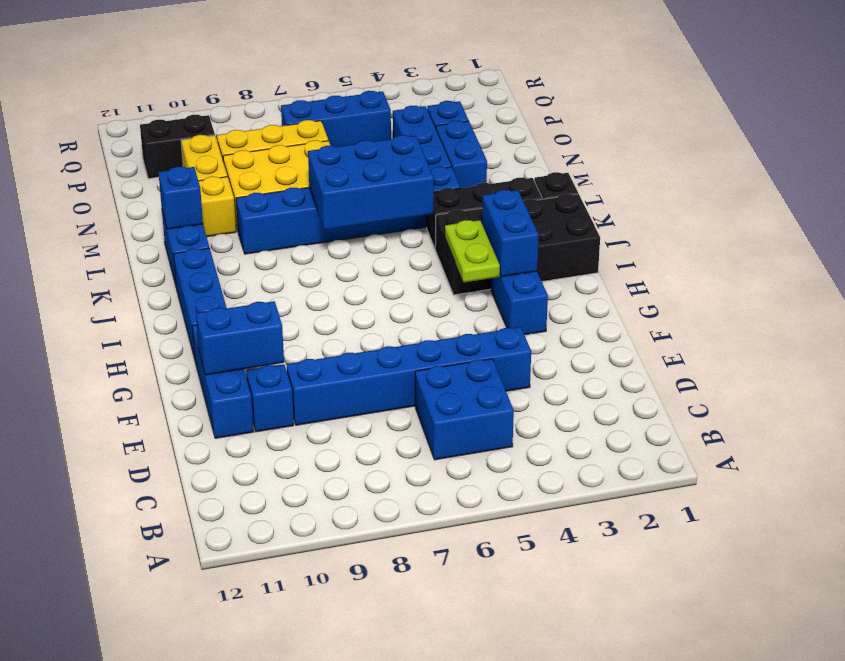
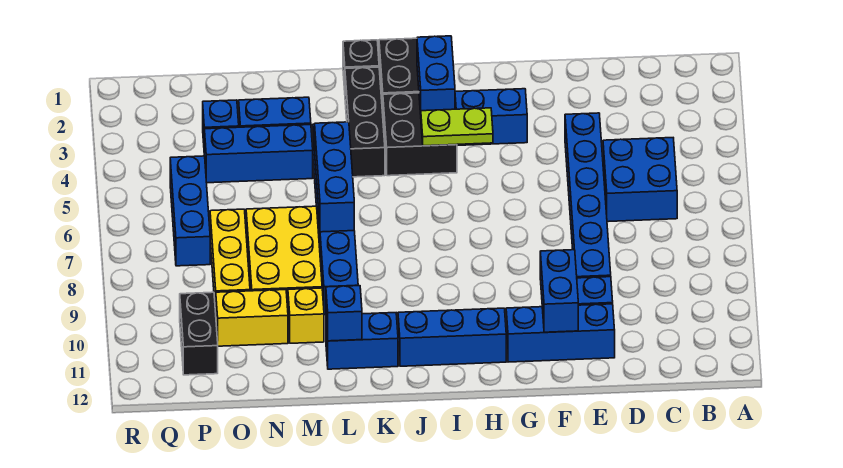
blue brick H3:I3 level 2 -> blue brick I2:I3 level 2
blue brick K5:L7 level 2 -> blue brick L5:L7 level 2

